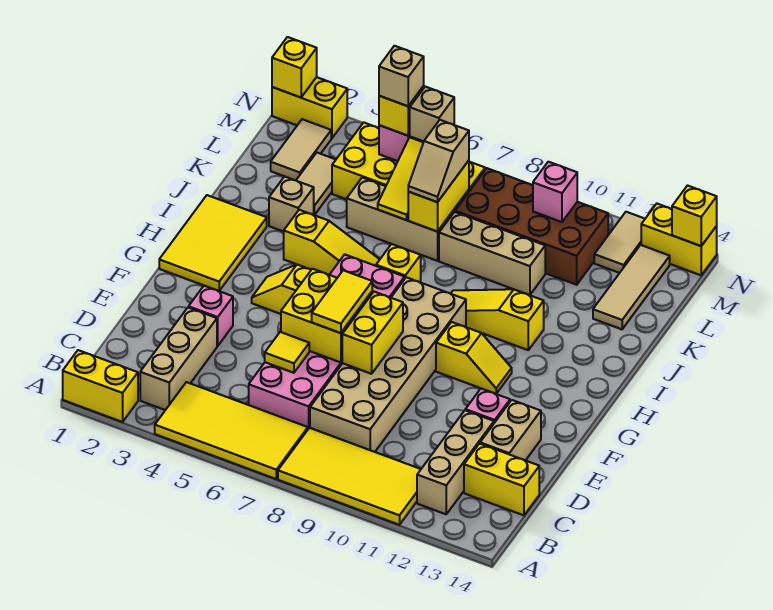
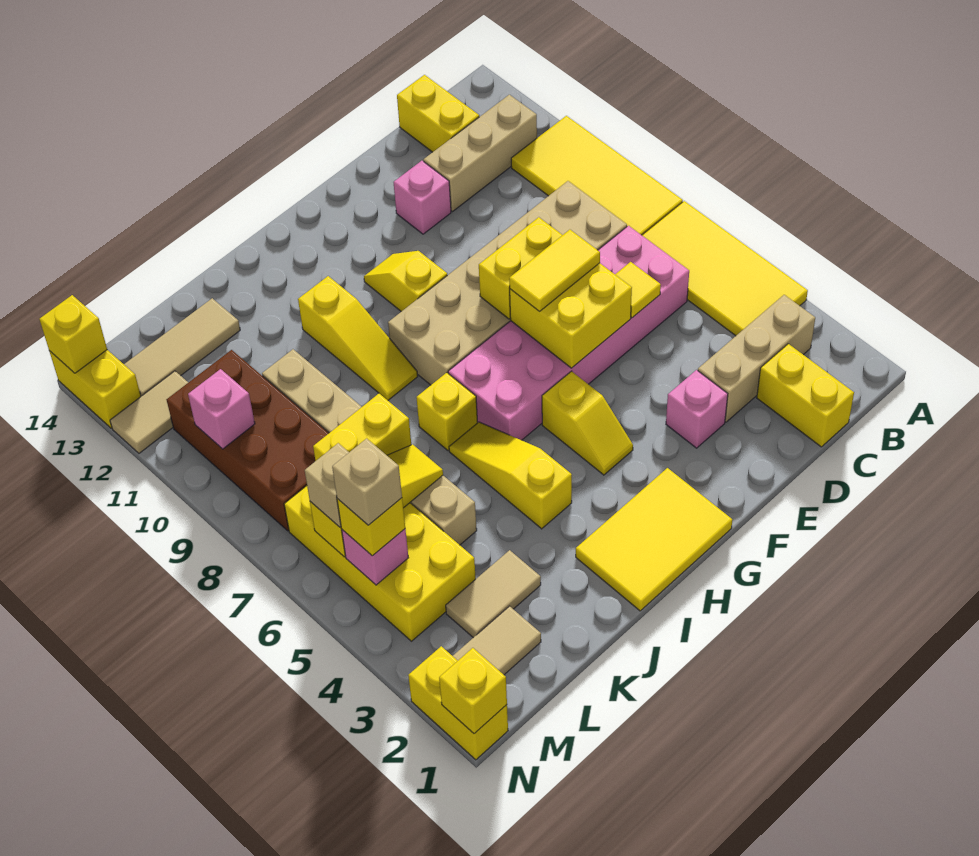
yellow brick A1:A2 level 1 -> yellow brick C1:C2 level 1
tan brick D13:E13 level 1 -> none
tan brick J3 level 1 -> none
tan slope K7:L7 level 3 top L -> none

